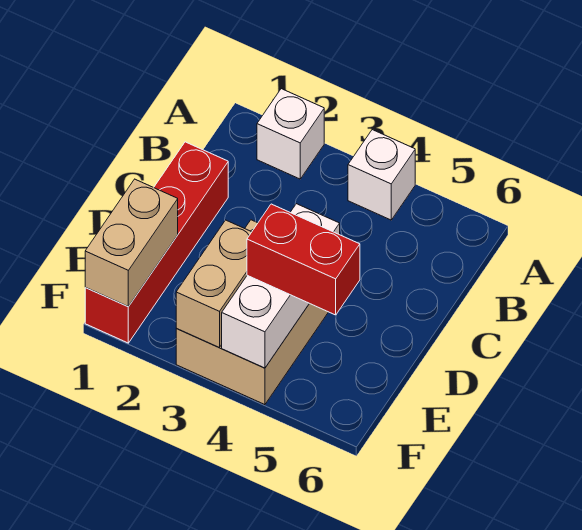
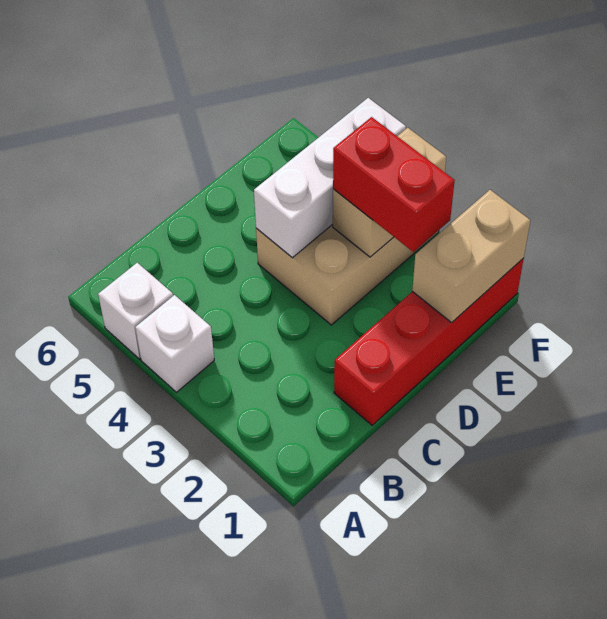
white brick A2 level 1 -> white brick A5 level 1
red brick E4:E5 level 3 -> red brick E2:E3 level 3

